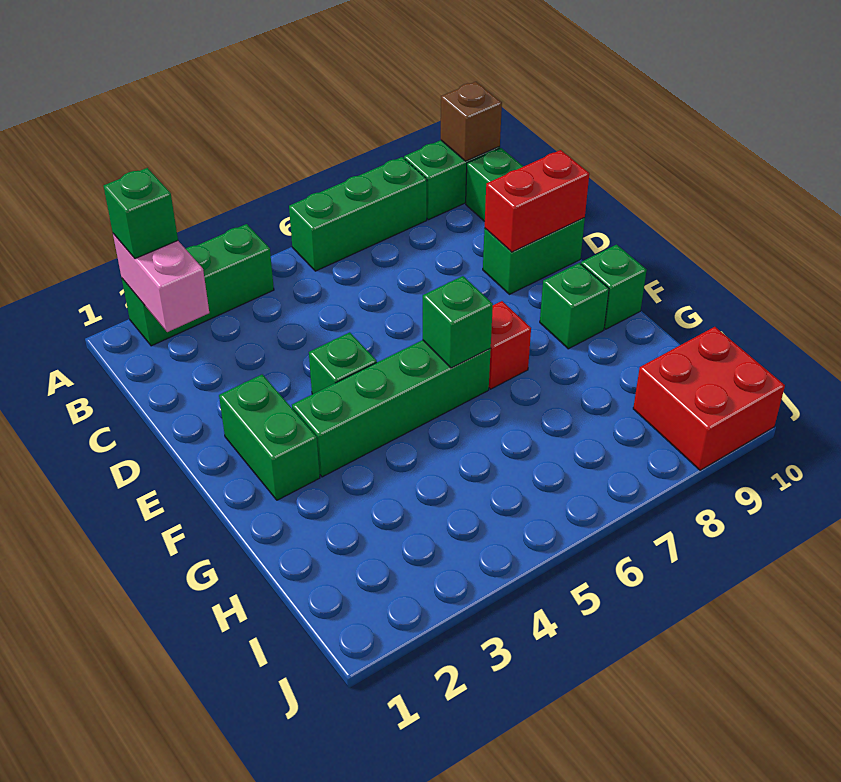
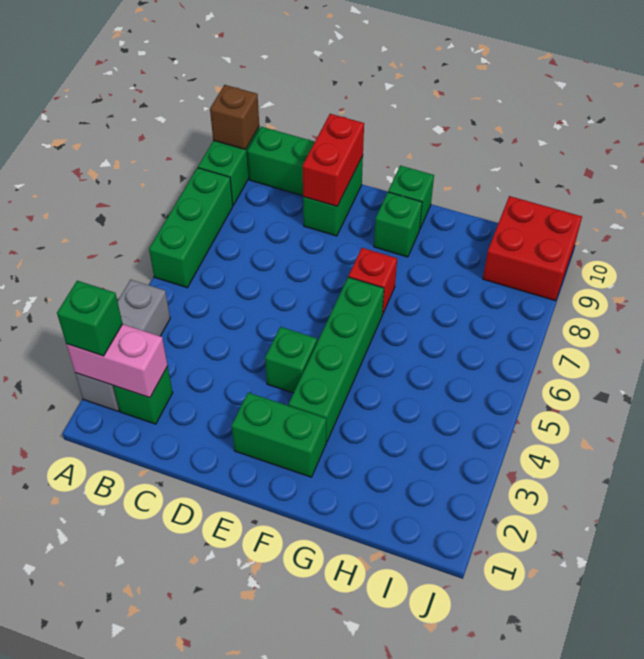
green brick A2:A4 level 1 -> grey brick A2:A4 level 1
green brick F6 level 2 -> green brick B2 level 1

